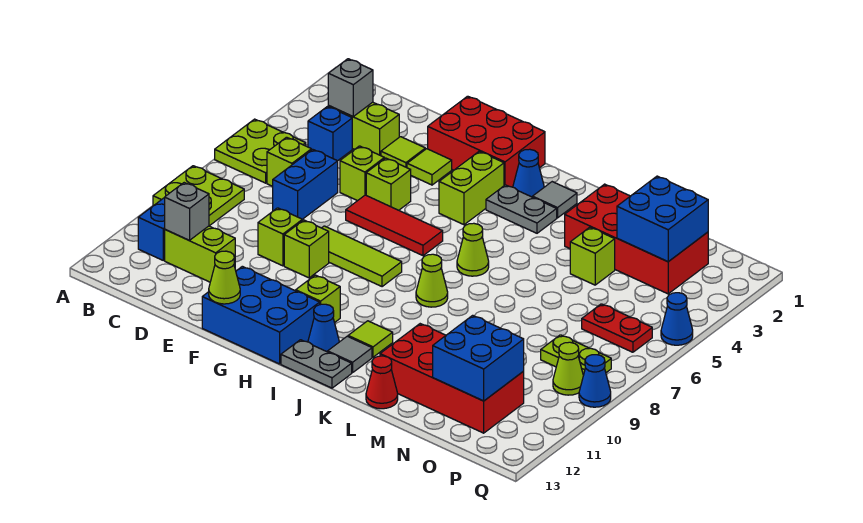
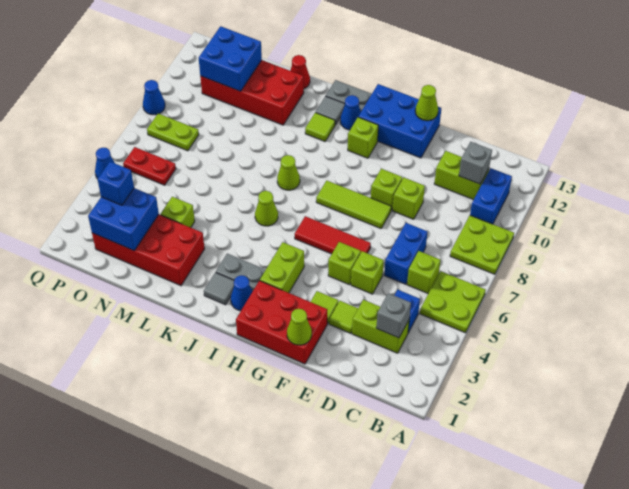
none -> blue brick O3 level 3
lime cone P9 level 1 -> lime cone F1 level 2

